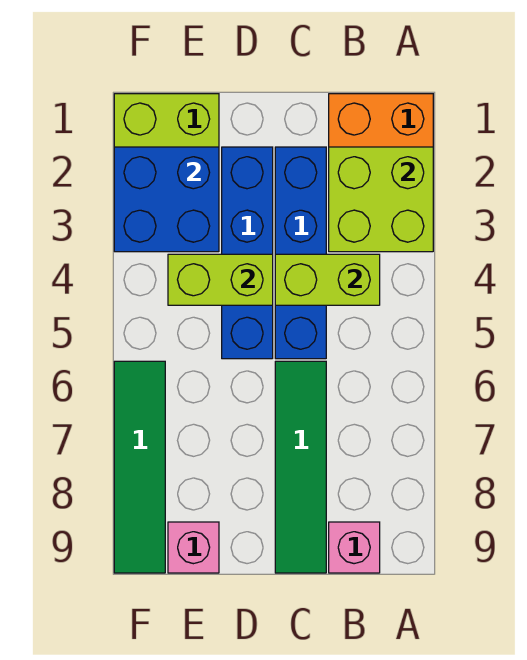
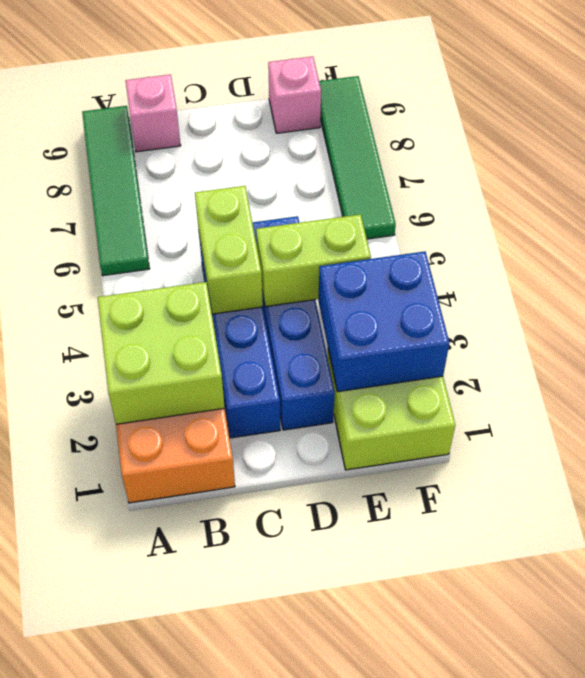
lime brick B4:C4 level 2 -> lime brick C4:C5 level 2
green tile C6:C9 level 1 -> green tile A6:A9 level 1

